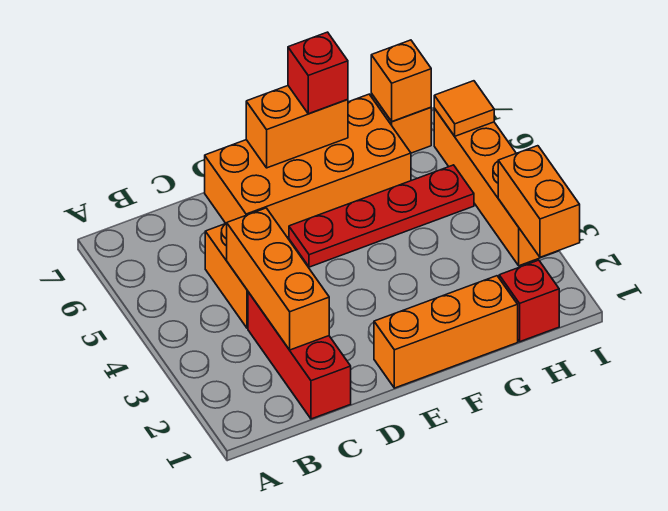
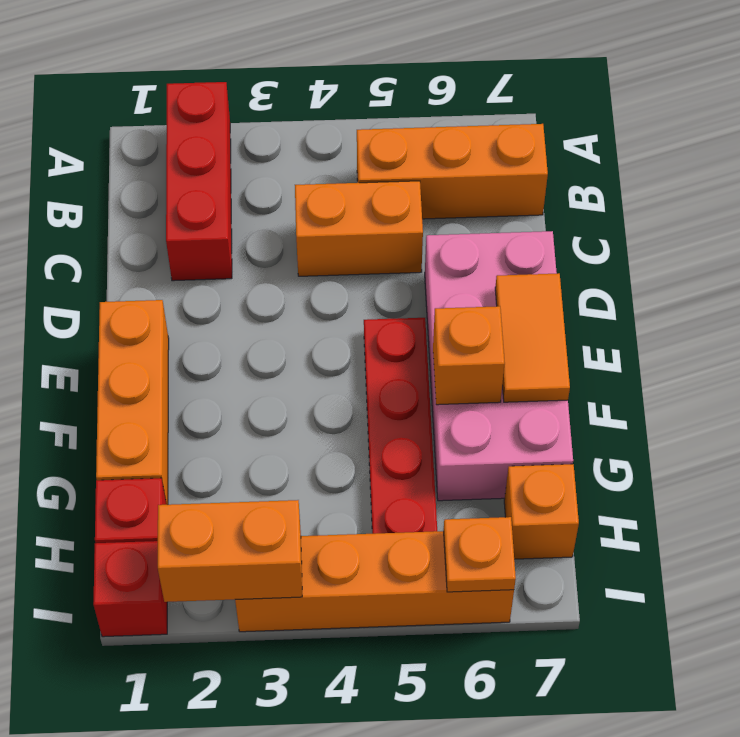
red brick C1:C3 level 1 -> red brick A2:C2 level 1
orange brick C2:C4 level 2 -> orange brick B5:B7 level 1
orange brick D6:G7 level 1 -> pink brick D6:G7 level 1
orange brick E7:F7 level 2 -> orange tile E7:F7 level 2
red brick F7 level 3 -> red brick I1 level 1
orange brick H7 level 2 -> orange brick F6 level 2
orange tile I6 level 2 -> orange plate I6 level 2

